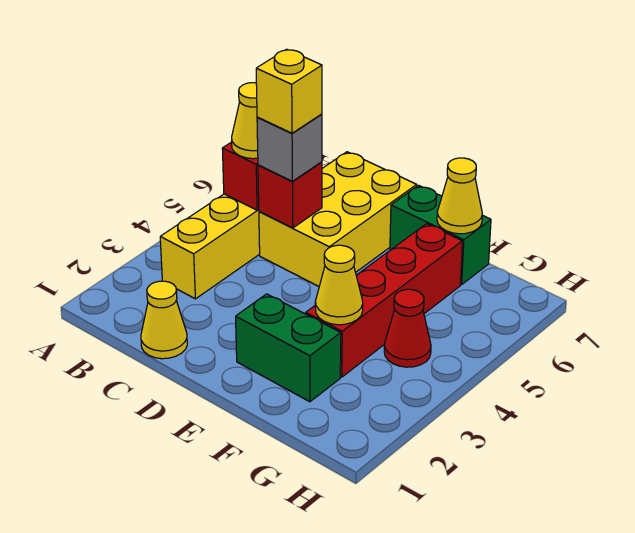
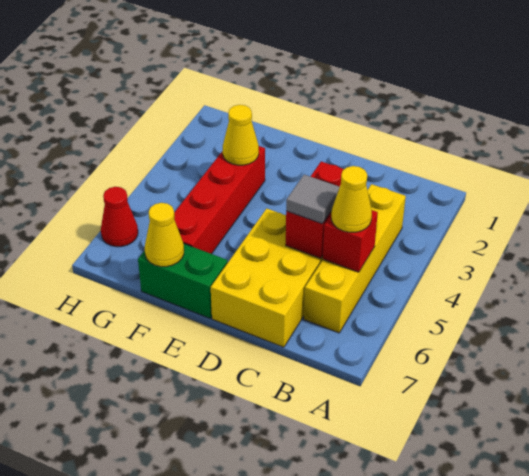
yellow cone C1 level 1 -> none
red brick C5 level 2 -> red brick C4:C5 level 2
grey brick C5 level 3 -> grey tile C5 level 3
yellow brick C5 level 4 -> none
green brick E2:F2 level 1 -> none
red cone G4 level 1 -> red cone H6 level 1

